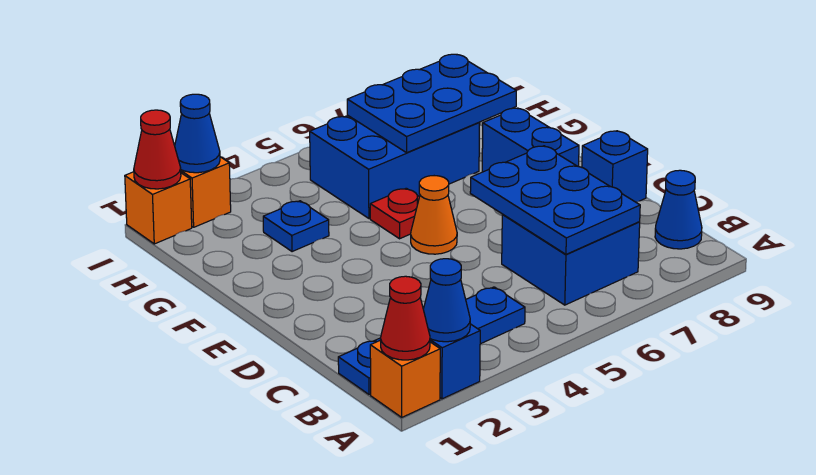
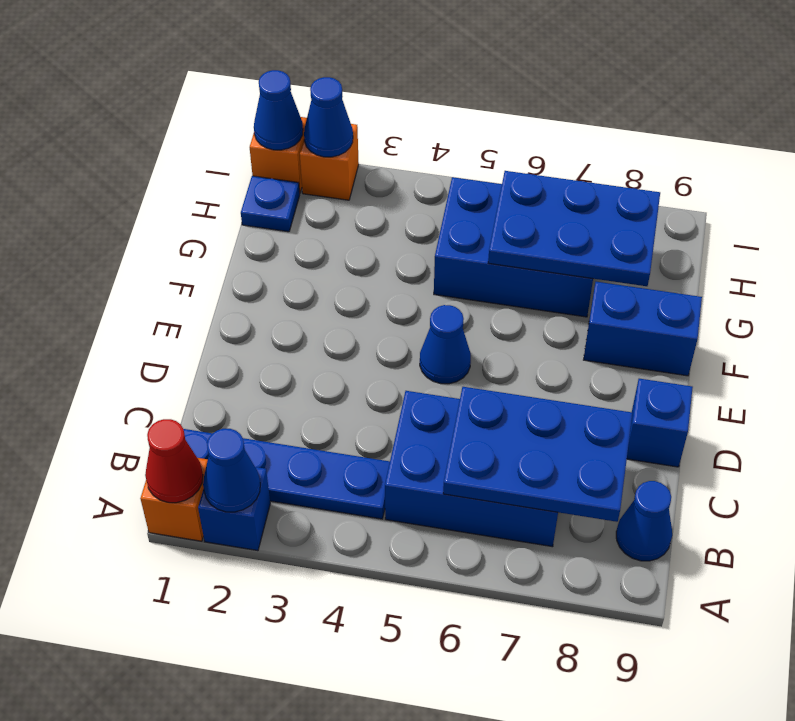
blue brick B6:C7 level 1 -> blue brick B5:C7 level 1
blue plate B6:D7 level 2 -> blue plate B6:C8 level 2
orange cone E5 level 1 -> blue cone E5 level 1
blue brick E8:F8 level 1 -> blue brick F8:F9 level 1
red plate F5 level 1 -> none
blue plate G3 level 1 -> blue plate H1 level 1
red cone I1 level 2 -> blue cone I1 level 2

